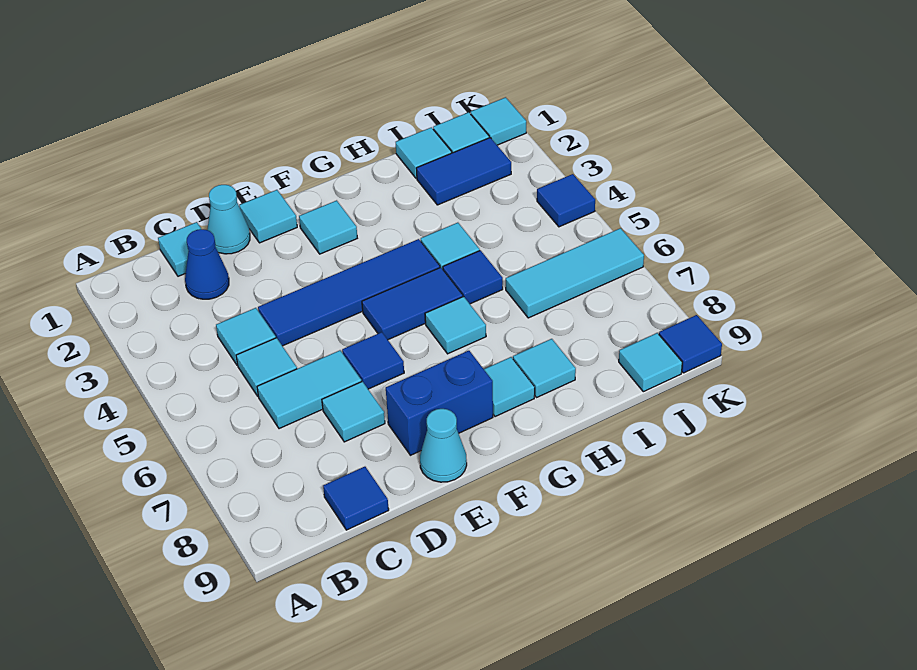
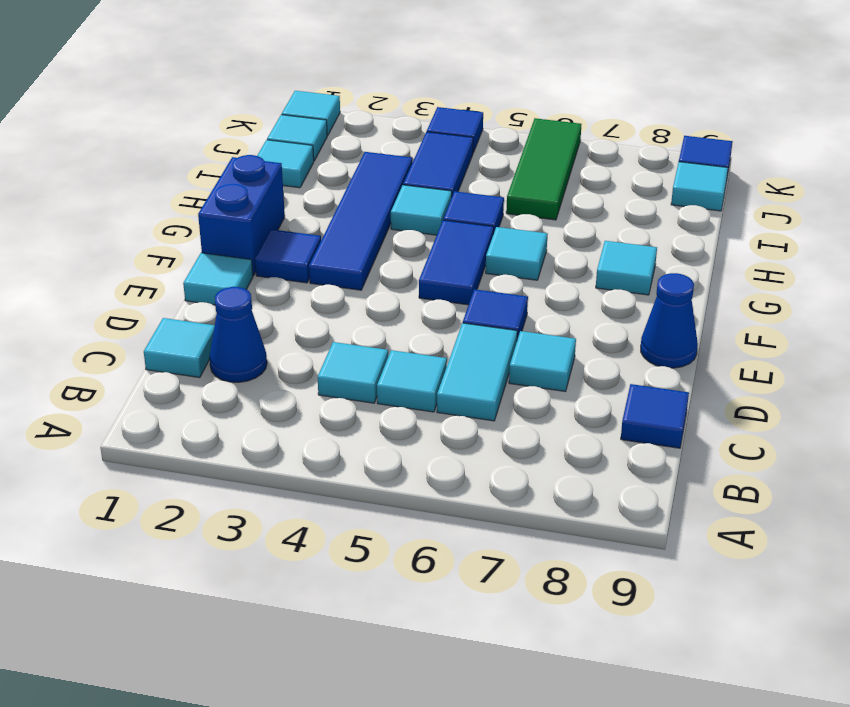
cyan cone D1 level 1 -> none
blue tile D4:G4 level 1 -> blue tile F3:I3 level 1
blue brick E8:F8 level 1 -> blue brick F1:G1 level 1
cyan cone E9 level 1 -> blue cone E9 level 1
cyan tile F2 level 1 -> blue tile F2 level 1
cyan tile H8 level 1 -> none
blue tile I2:J2 level 1 -> blue tile I4:J4 level 1
cyan tile I6:K6 level 1 -> green tile I6:K6 level 1

